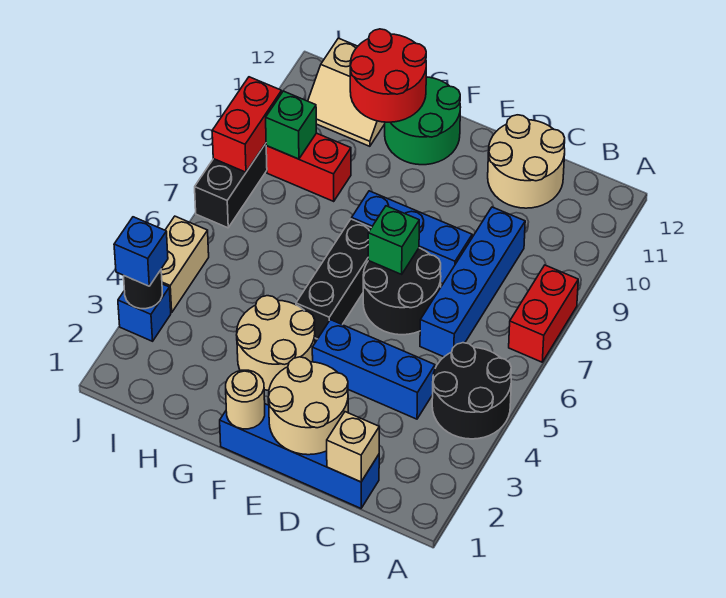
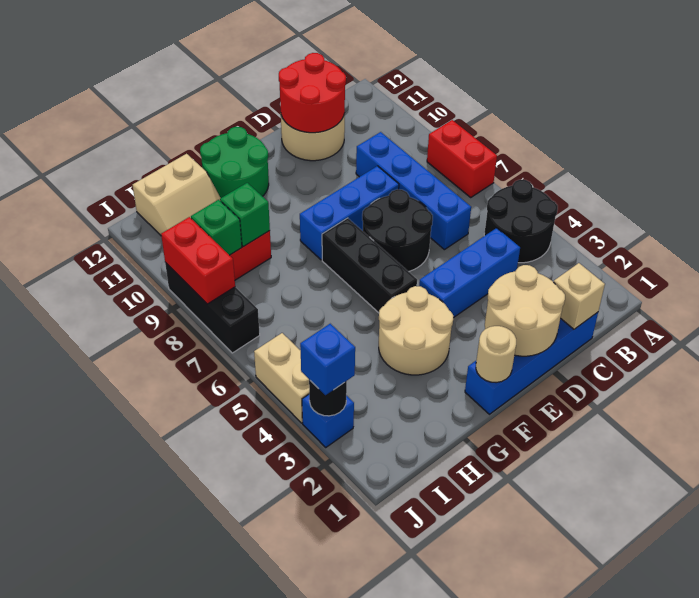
green brick E7 level 2 -> green brick H9 level 2
red round brick G11:H12 level 2 -> red round brick C11:D12 level 2

